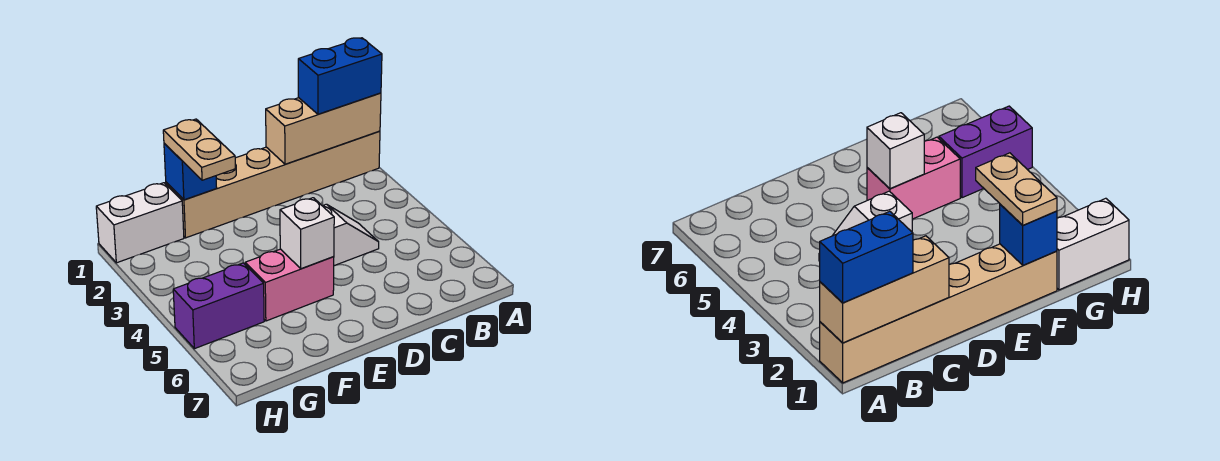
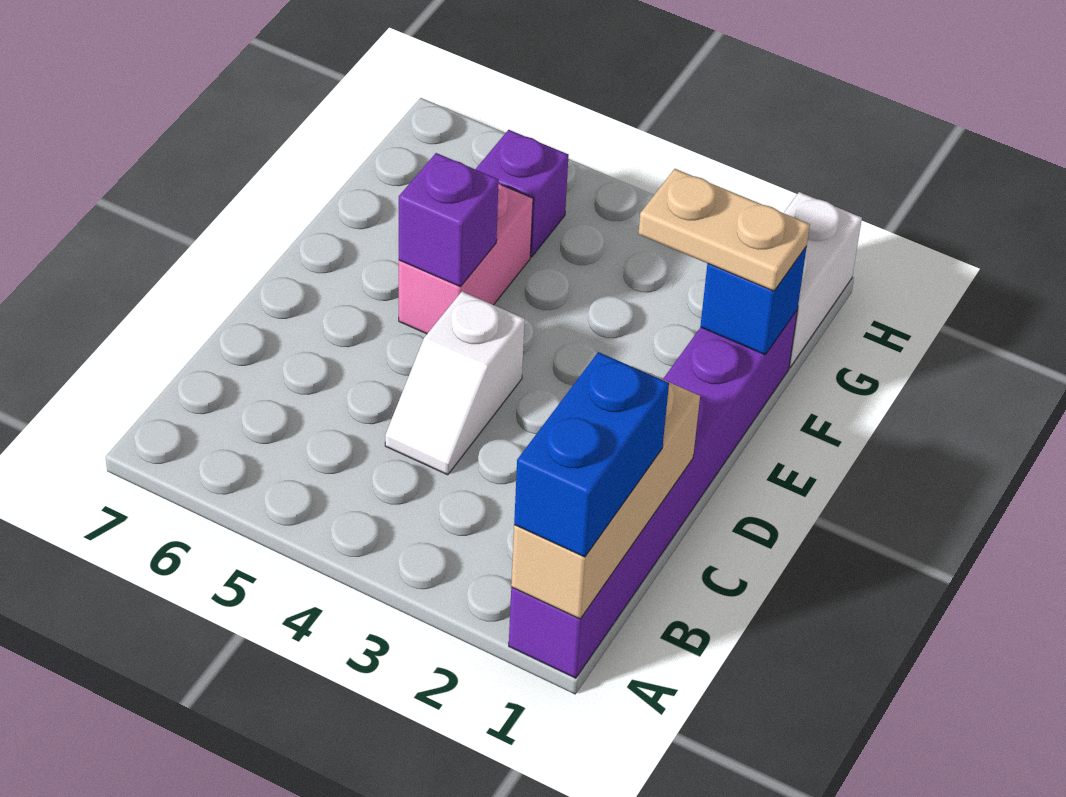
tan brick A1:F1 level 1 -> purple brick A1:F1 level 1
white brick E5 level 2 -> purple brick E5 level 2
purple brick G5:H5 level 1 -> purple brick G5 level 1

